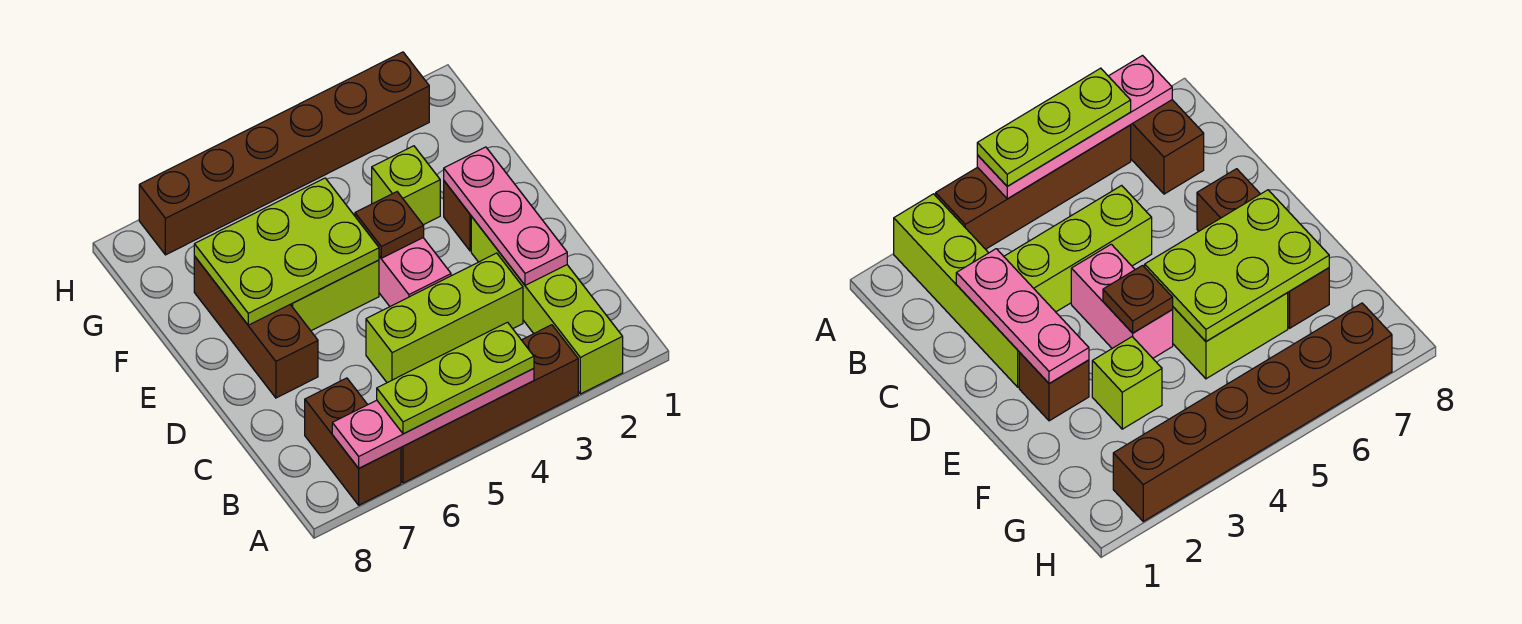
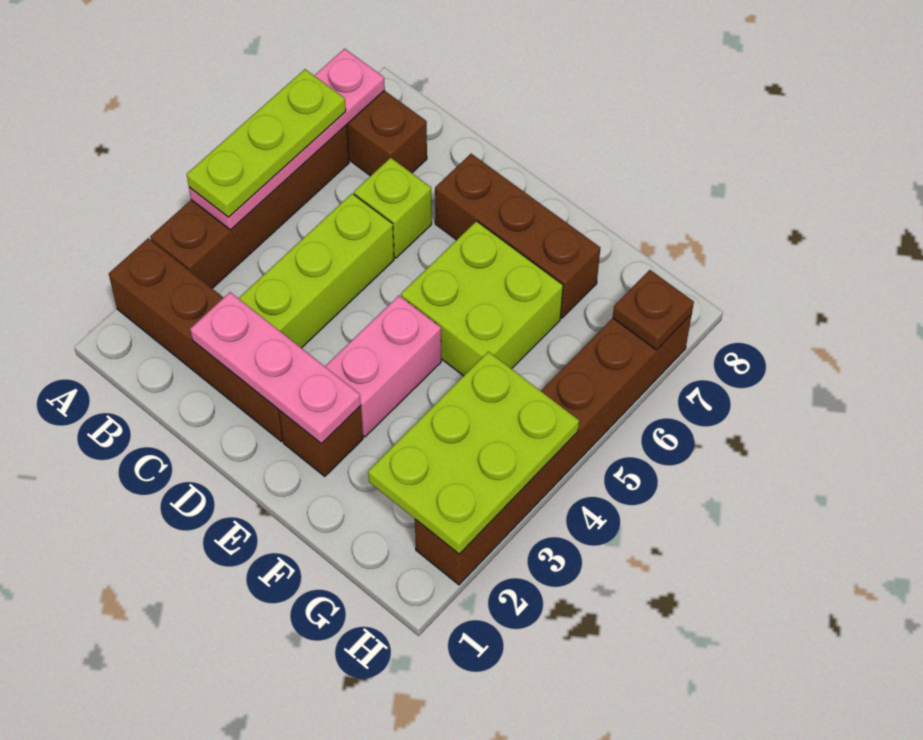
lime brick A2:D2 level 1 -> brown brick A2:D2 level 1
pink brick D4:E4 level 1 -> pink brick E3:E4 level 1
brown plate E4 level 2 -> brown plate H7 level 2
lime plate E5:F7 level 2 -> lime plate G2:H4 level 2
lime brick F3 level 1 -> lime brick C6 level 1

